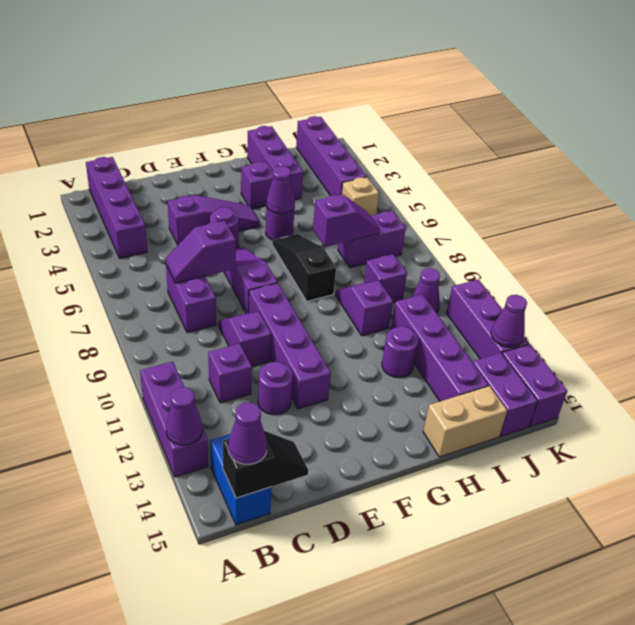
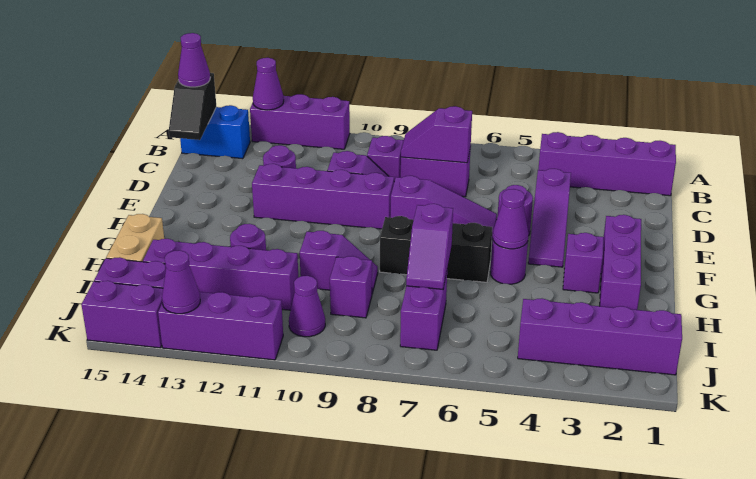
purple slope C7:D7 level 2 top D -> purple slope C7:C8 level 2 top 7
purple brick C11 level 1 -> purple brick C9 level 1
black slope G6:G8 level 1 top 8 -> black brick G6:G8 level 1
purple brick H1:H3 level 1 -> purple brick F2:H2 level 1
tan brick J5 level 1 -> none

